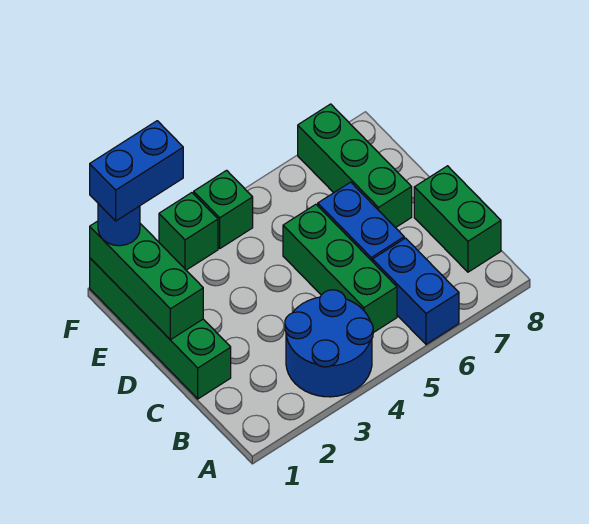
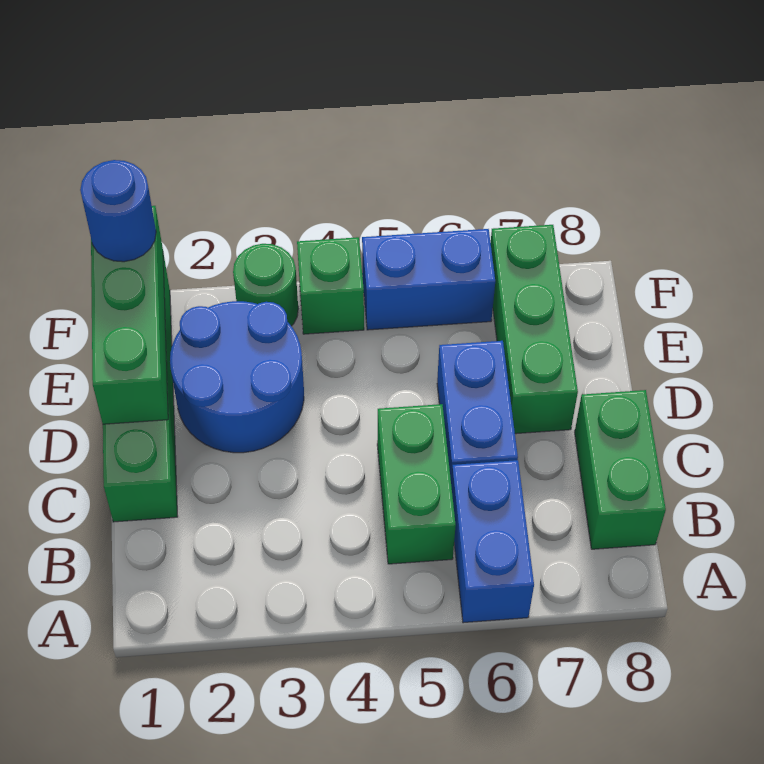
blue round brick A3:B4 level 1 -> blue round brick D2:E3 level 1
green brick B5:D5 level 1 -> green brick B5:C5 level 1
blue brick F1:F2 level 4 -> blue brick F5:F6 level 1
green brick F3 level 1 -> green round brick F3 level 1

